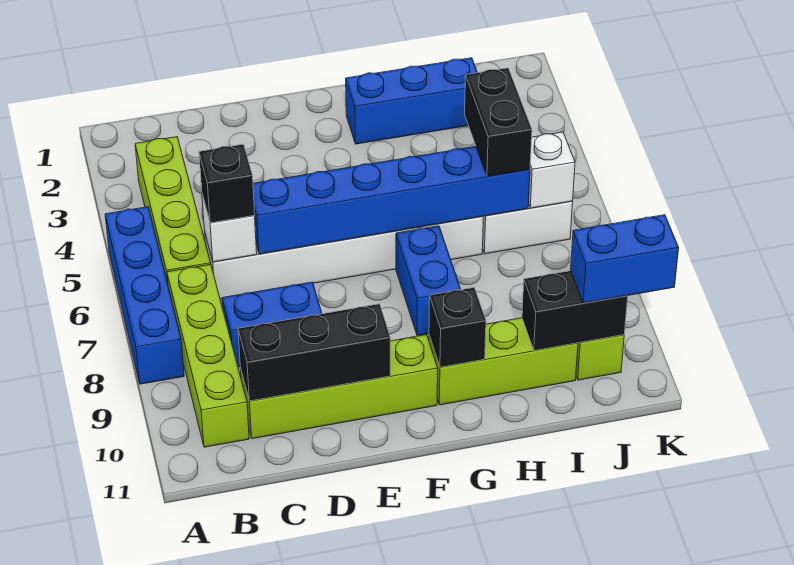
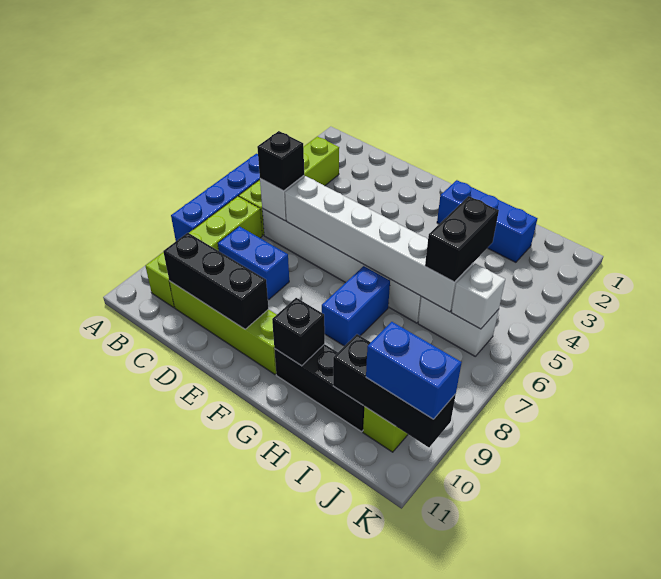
blue brick D6:I6 level 2 -> white brick D6:I6 level 2
lime brick G10:I10 level 1 -> black brick G10:I10 level 1
black brick I10:J10 level 2 -> black brick I10:K10 level 2

